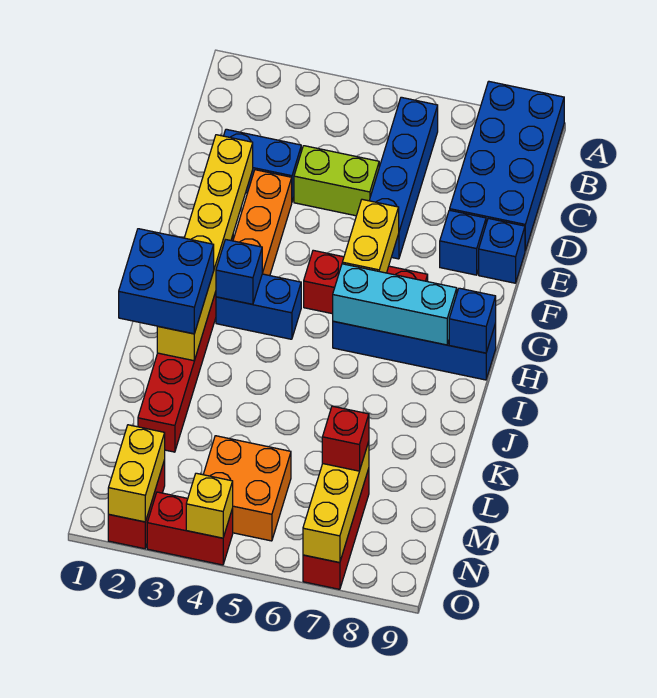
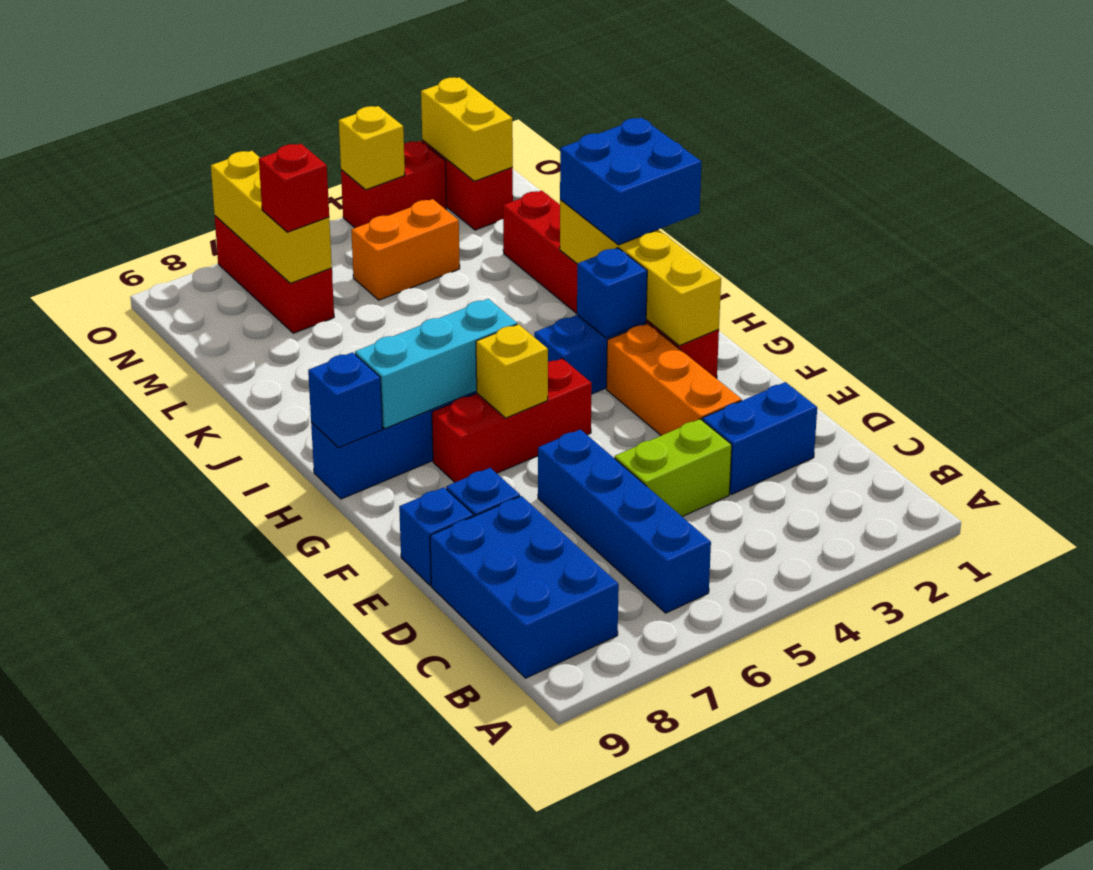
blue brick A8:D9 level 1 -> blue brick B8:D9 level 1
yellow brick E2:J2 level 2 -> yellow brick G2:J2 level 2
yellow brick F6:G6 level 2 -> yellow brick G6 level 2
orange brick M4:N5 level 1 -> orange brick M4:M5 level 1

